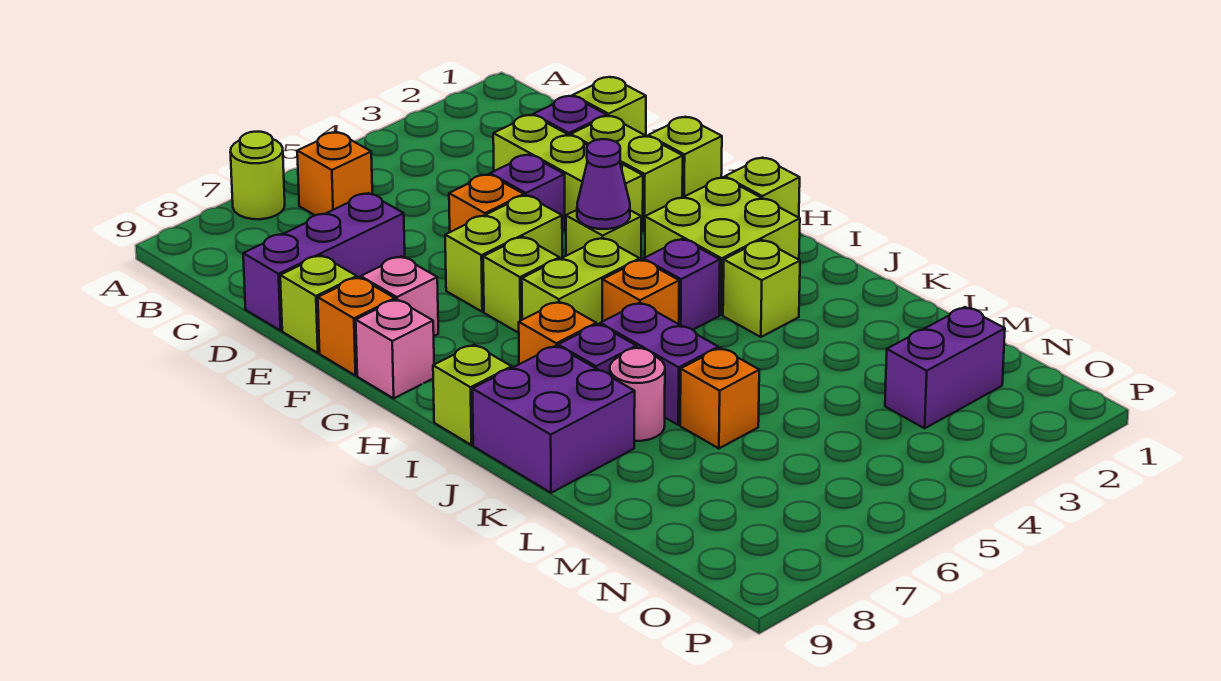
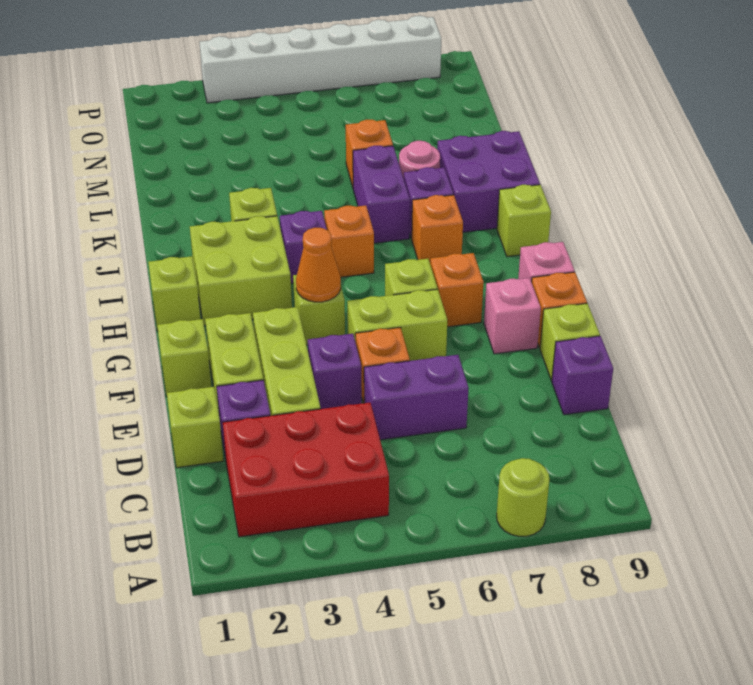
none -> red brick B2:C4 level 1
orange brick B6 level 1 -> orange brick G7 level 1
purple brick D7:D9 level 1 -> purple brick D9 level 1
purple cone G4 level 2 -> orange cone G4 level 2
lime brick H5:H6 level 1 -> none
purple brick N2:N3 level 1 -> purple brick D5:D6 level 1
none -> white brick P3:P8 level 1

